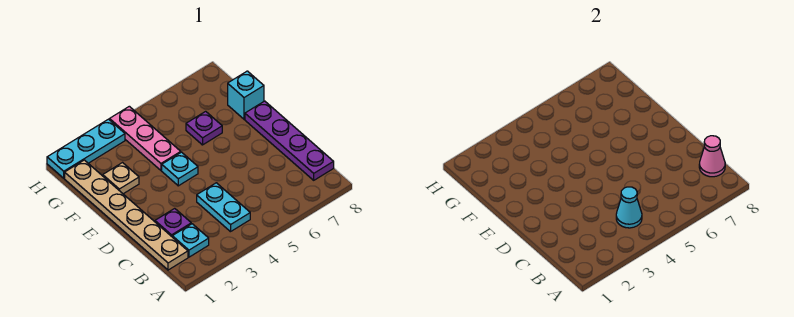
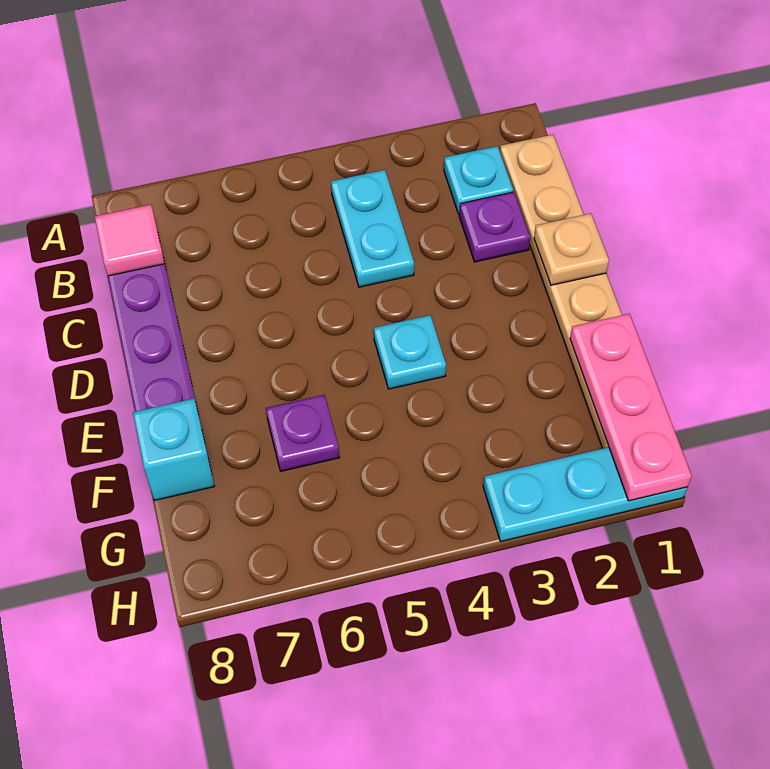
cyan cone B4 level 2 -> none
pink cone B8 level 2 -> pink tile B8 level 2
tan plate F2 level 1 -> tan plate D1 level 2
pink plate F4:H4 level 1 -> pink plate F1:H1 level 2

